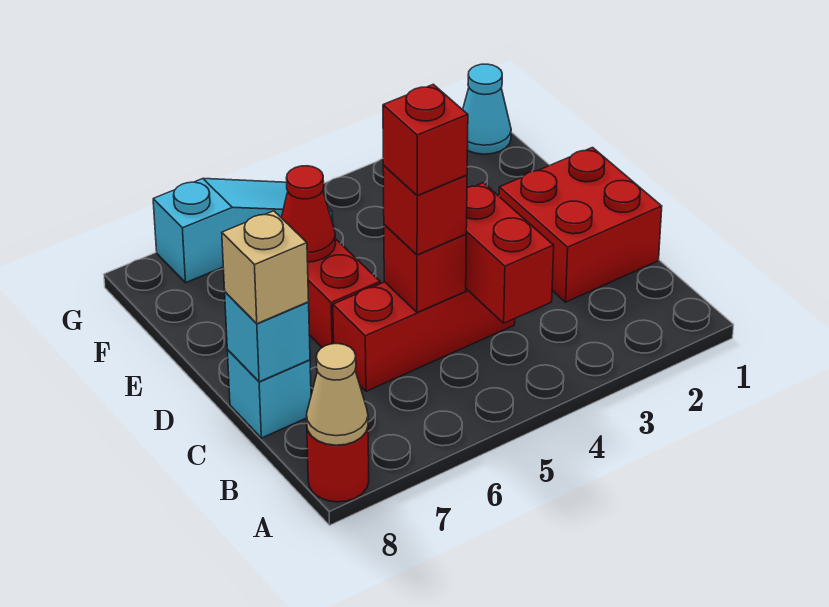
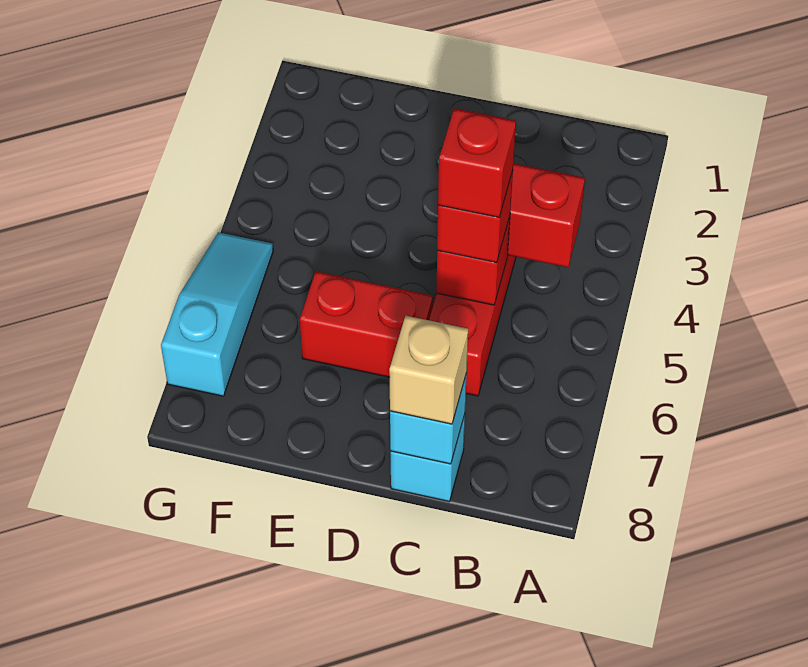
red round brick A8 level 1 -> none
tan cone A8 level 2 -> none
red brick C1:D2 level 1 -> none
red cone E6 level 2 -> none
cyan cone G1 level 1 -> none

